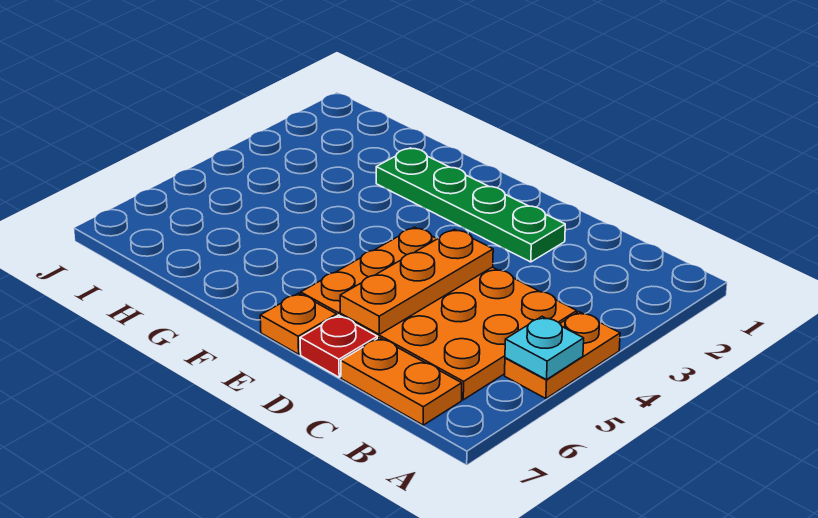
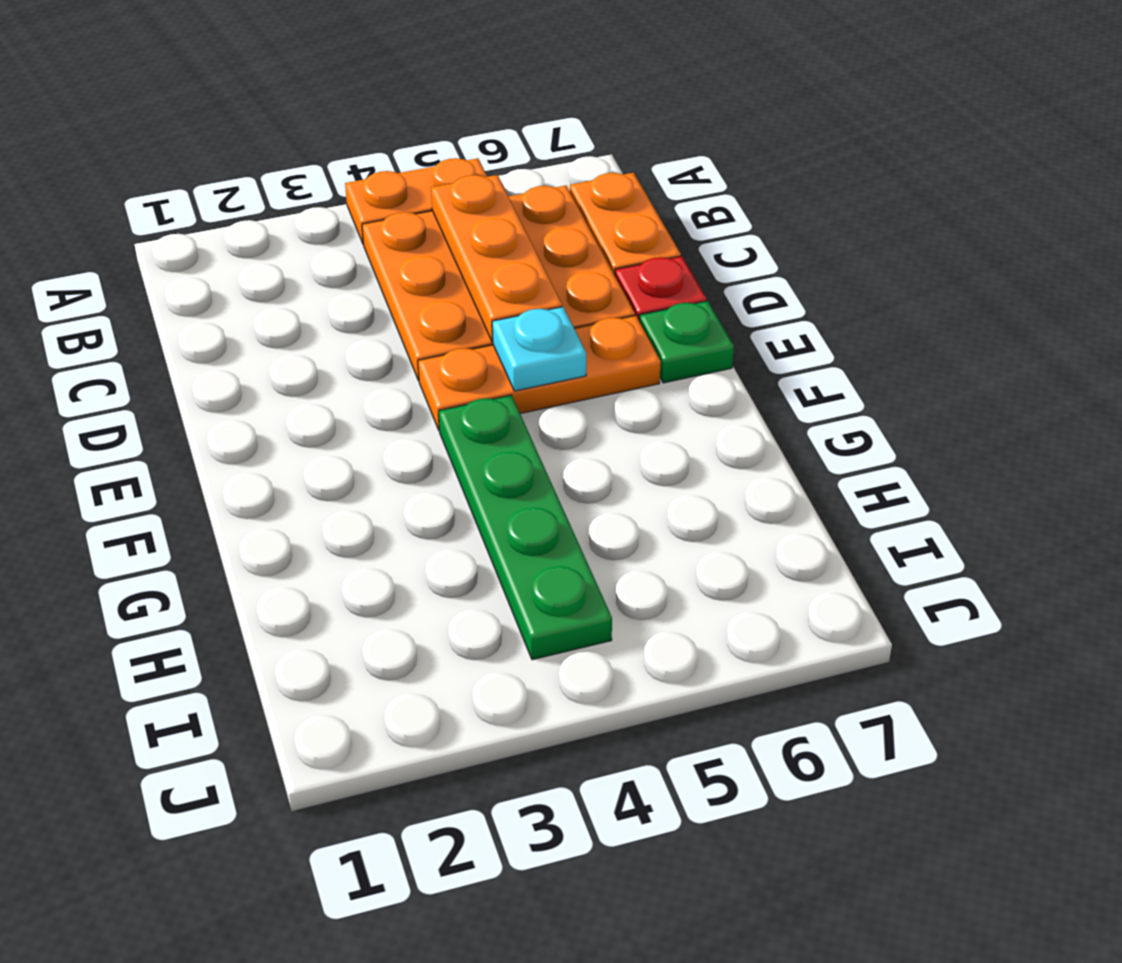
cyan plate A5 level 2 -> cyan plate E5 level 2
green plate D2:G2 level 1 -> green plate F4:I4 level 1
orange plate D4:D6 level 2 -> orange plate B5:D5 level 2
orange plate E7 level 1 -> green plate E7 level 1

